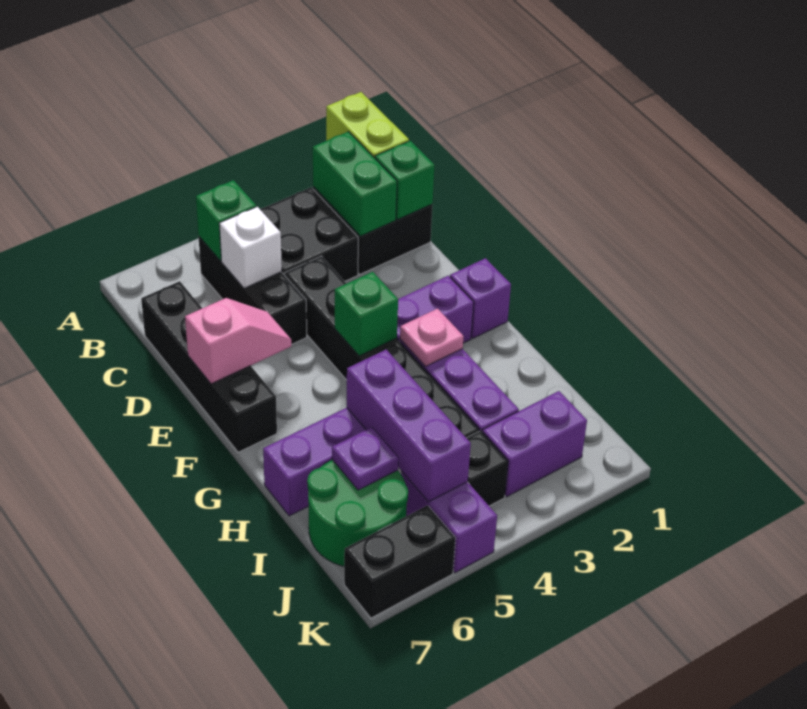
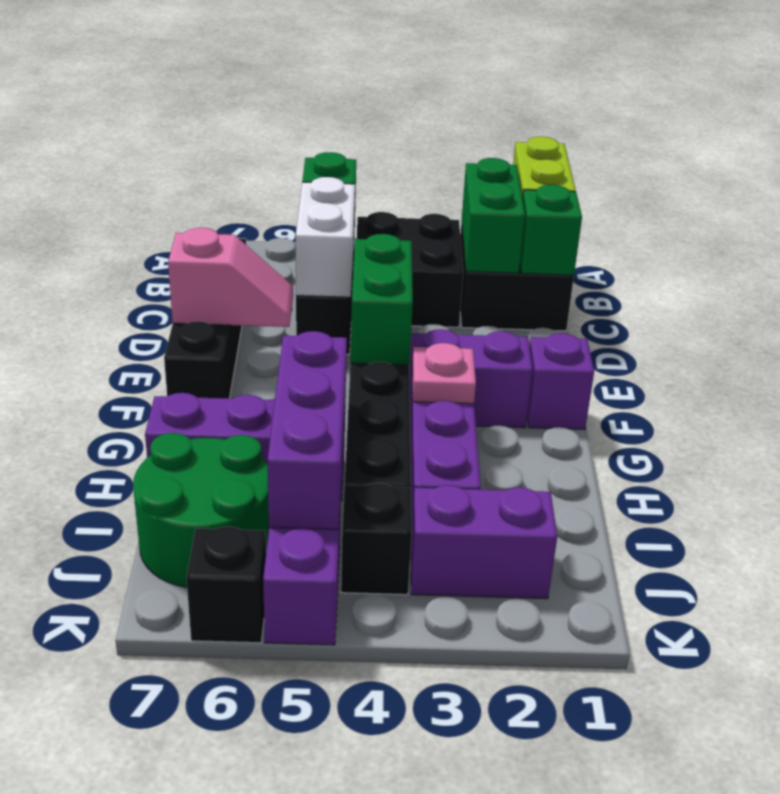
white brick C5 level 2 -> white brick C5:D5 level 2
green brick F4 level 2 -> green brick E4:F4 level 2
purple plate I6 level 2 -> none
black brick K6:K7 level 1 -> black brick K6 level 1

